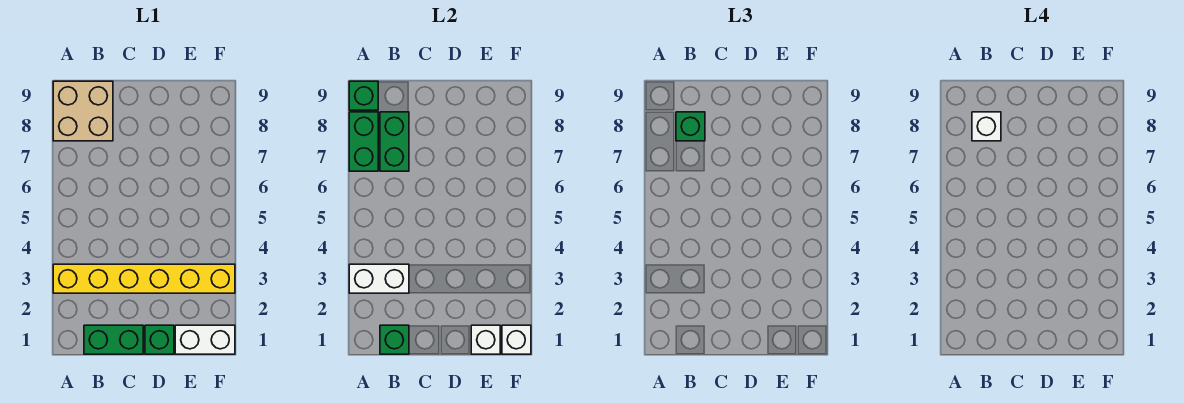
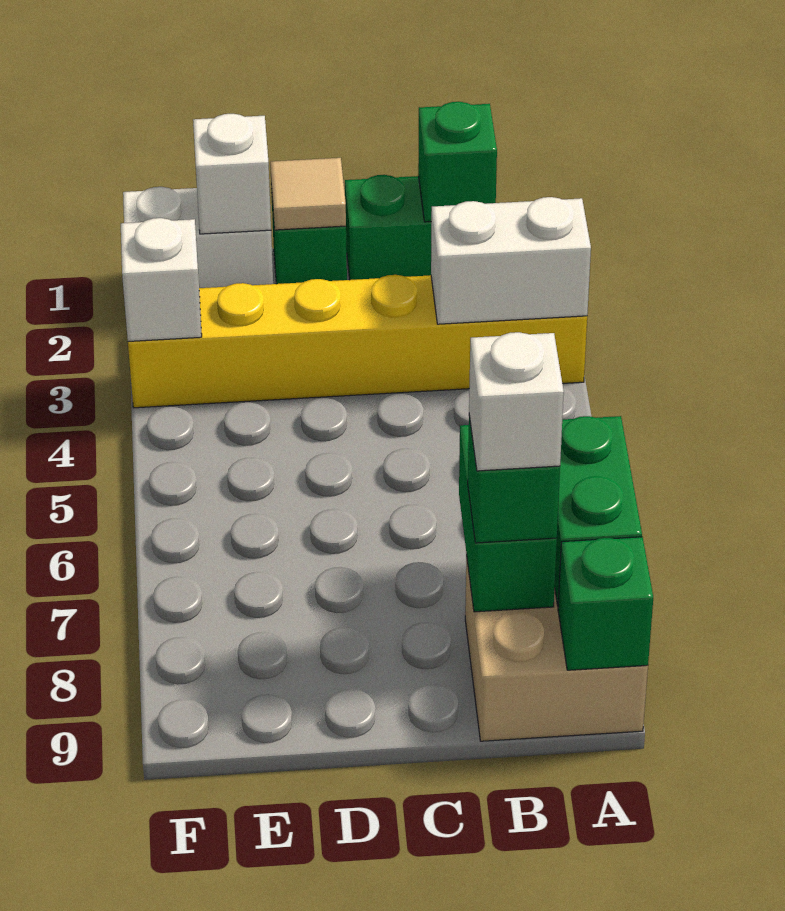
none -> tan tile D1 level 2
white brick F1 level 2 -> white brick F3 level 2

